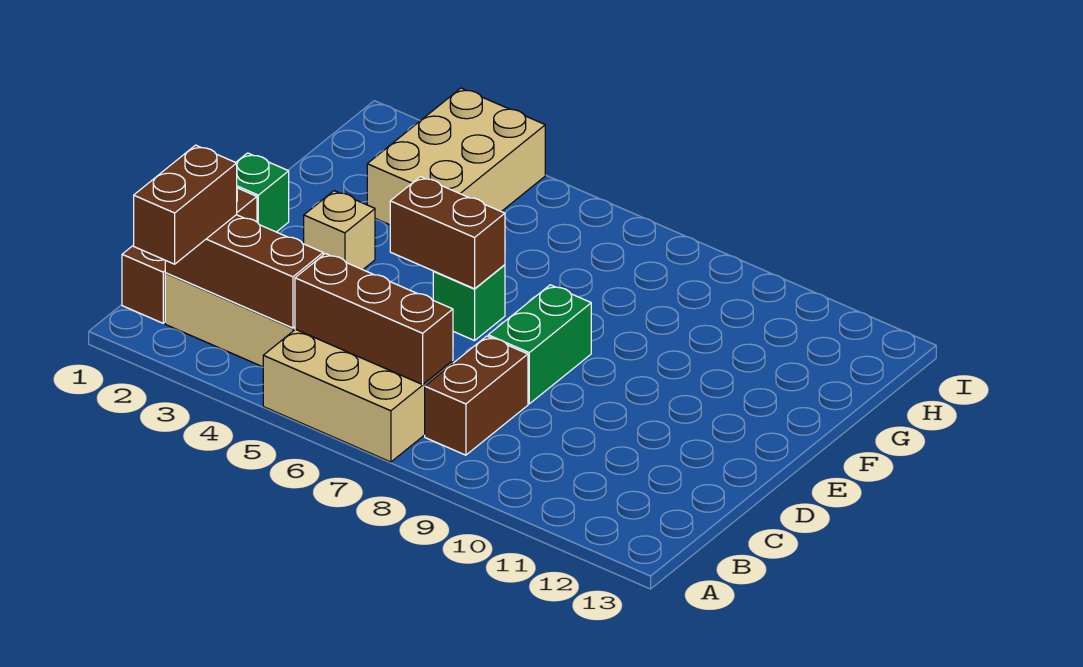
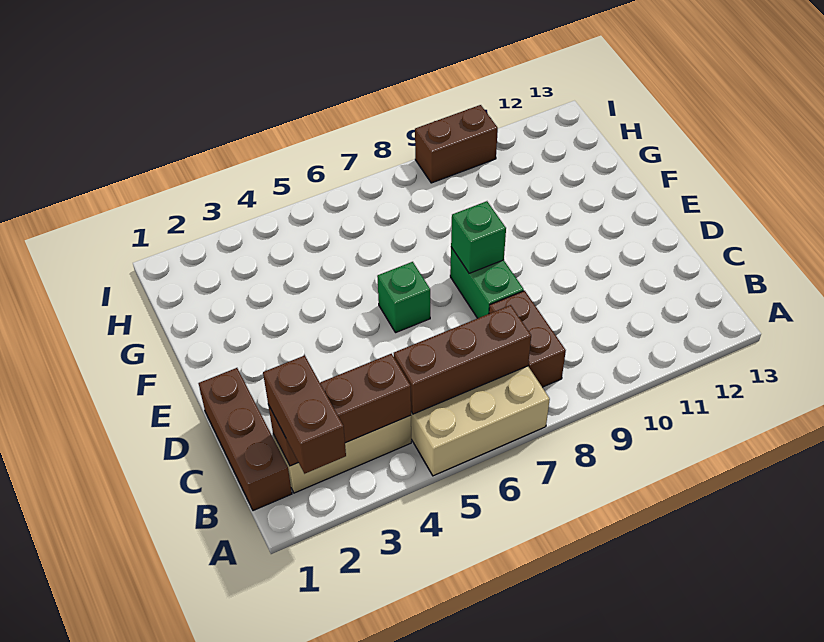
green brick E1 level 1 -> green brick E8 level 2
tan brick E3 level 1 -> none
brown brick E5:E6 level 2 -> brown brick I9:I10 level 1
tan brick G3:I4 level 1 -> none

